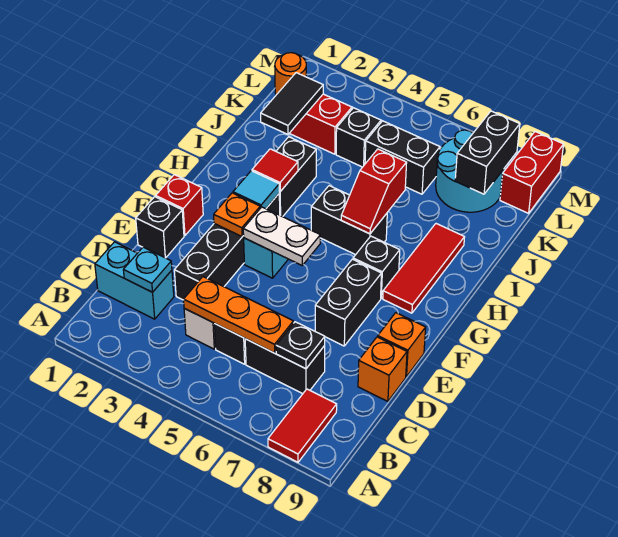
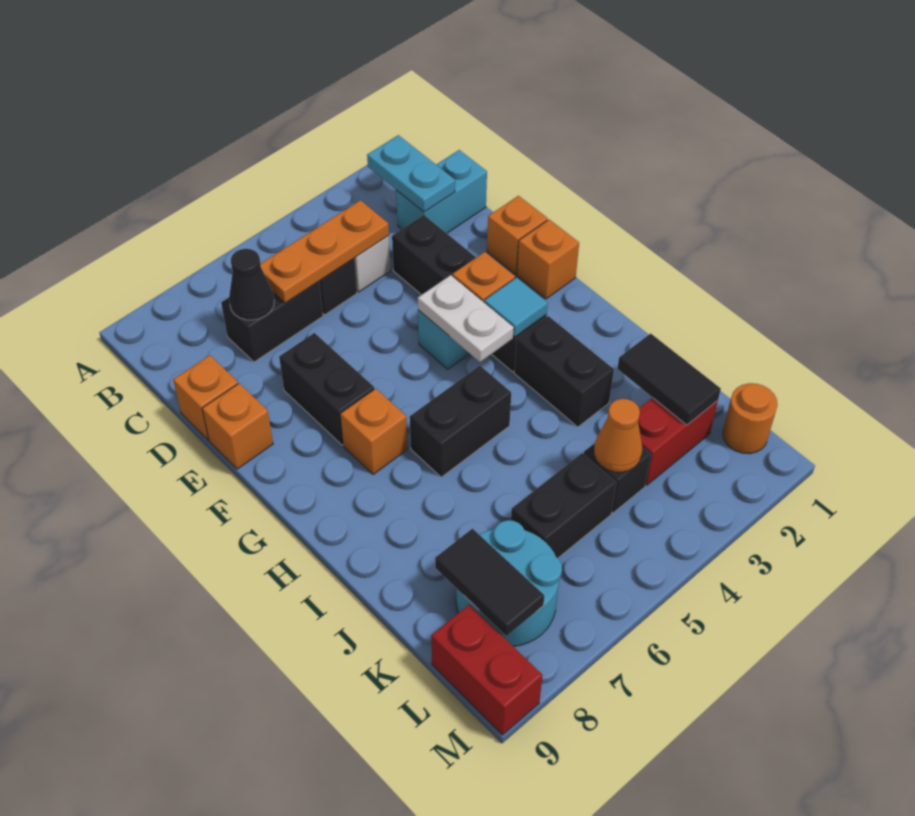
red tile A8:B8 level 1 -> none
cyan plate C2 level 2 -> cyan plate B2:C2 level 2
black plate C7 level 2 -> black cone C7 level 2
black brick E1 level 1 -> orange brick E1 level 1
red brick F1 level 1 -> orange brick F1 level 1
white plate F4:F5 level 2 -> white plate F4:G4 level 2
black brick G7 level 1 -> orange brick G7 level 1
red tile G8:I8 level 1 -> none
red tile H3 level 2 -> none
red slope H6:I6 level 2 top I -> none
none -> orange cone K4 level 2
black brick K8:L8 level 2 -> black tile K8:L8 level 2

